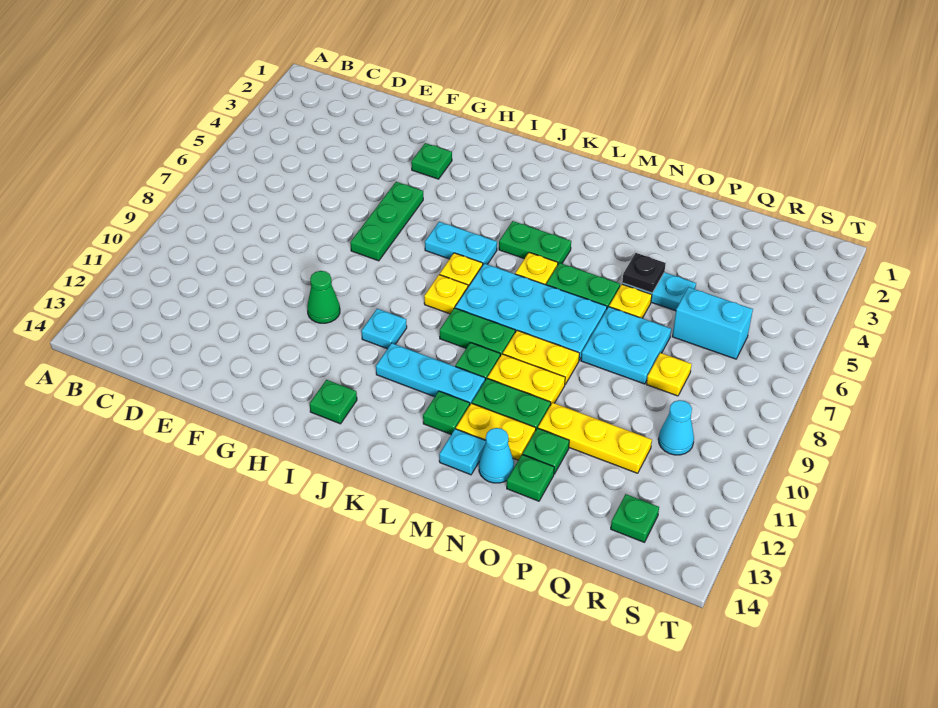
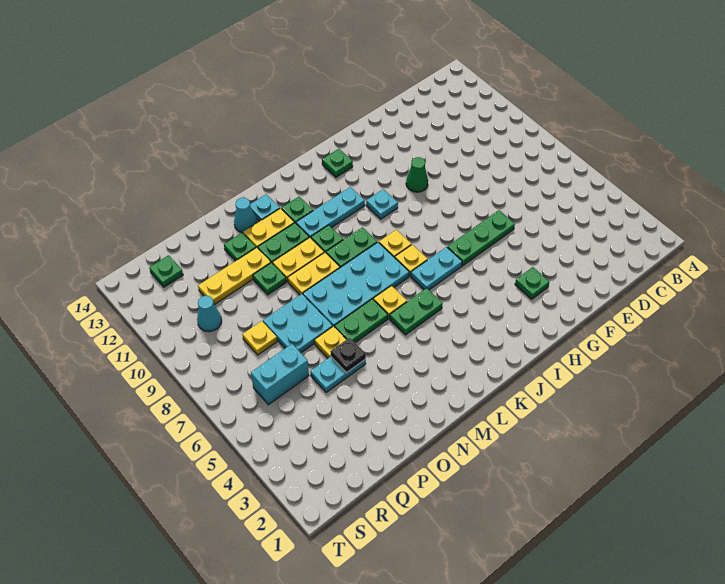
green plate G5:G7 level 1 -> green plate F6:H6 level 1
green plate O13 level 1 -> green plate O10 level 1

